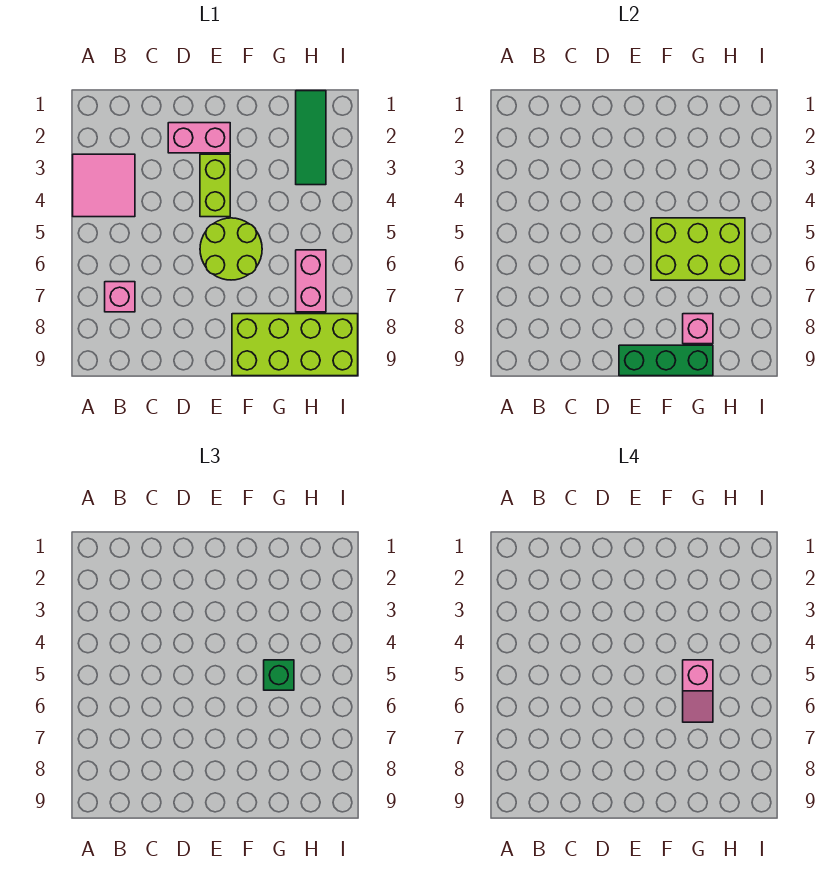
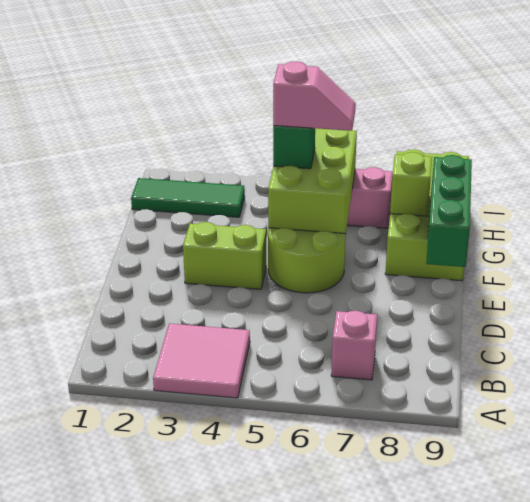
pink brick D2:E2 level 1 -> none
pink brick G8 level 2 -> lime brick G8 level 2

